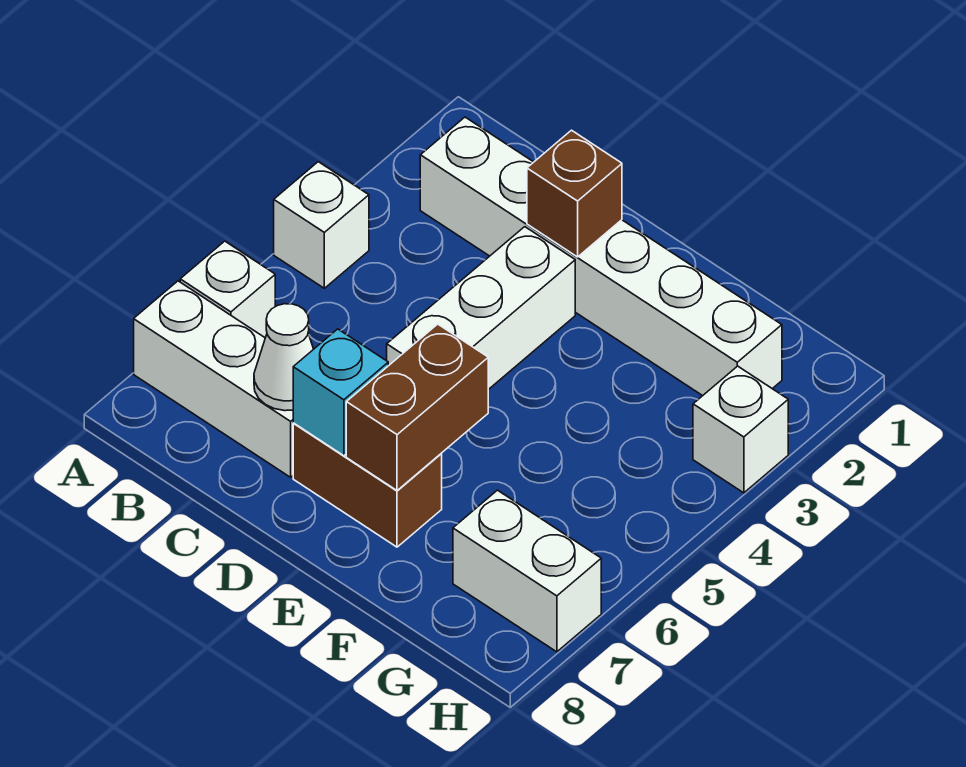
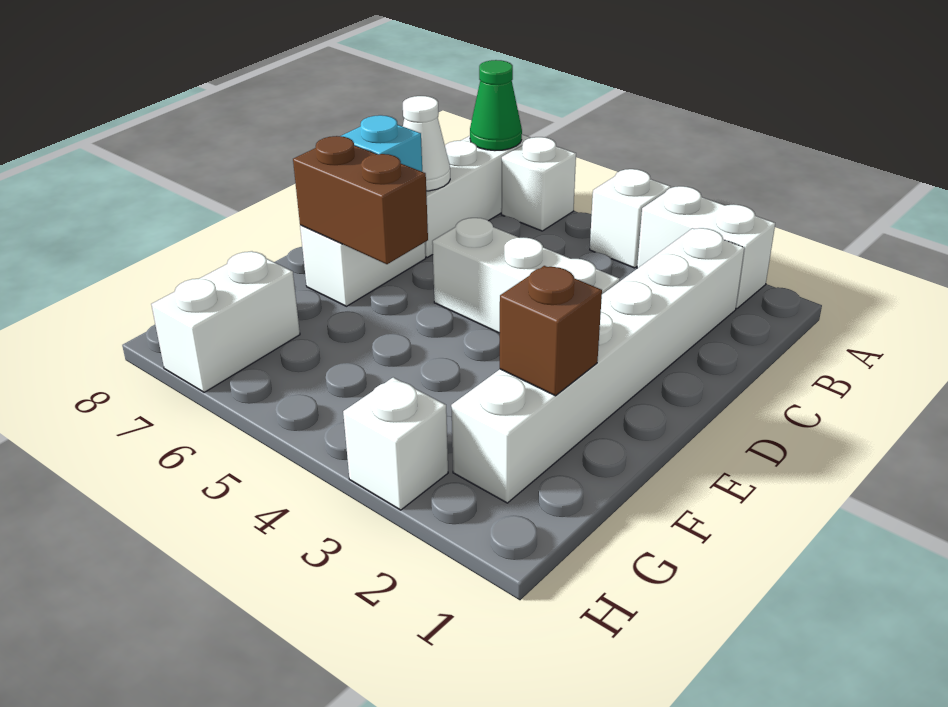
none -> white brick A2:A3 level 1
none -> green cone A7 level 2
brown brick D2 level 2 -> brown brick F2 level 2
brown brick D7:E7 level 1 -> white brick D7:E7 level 1

